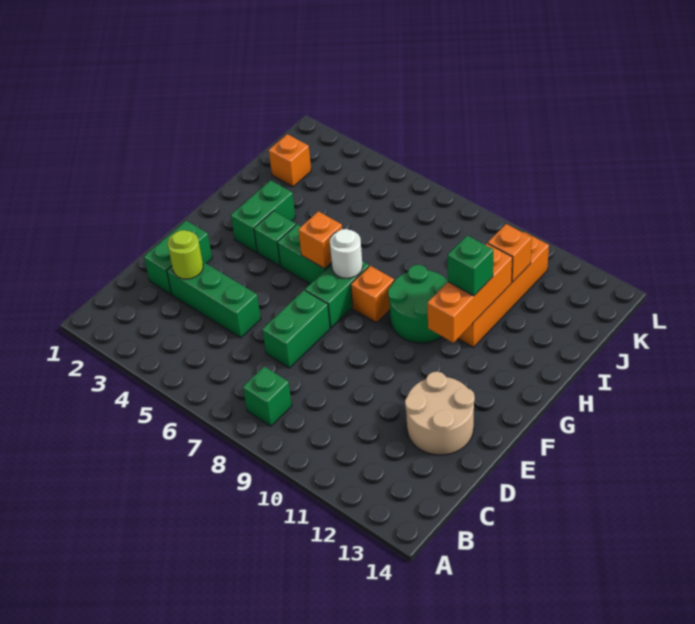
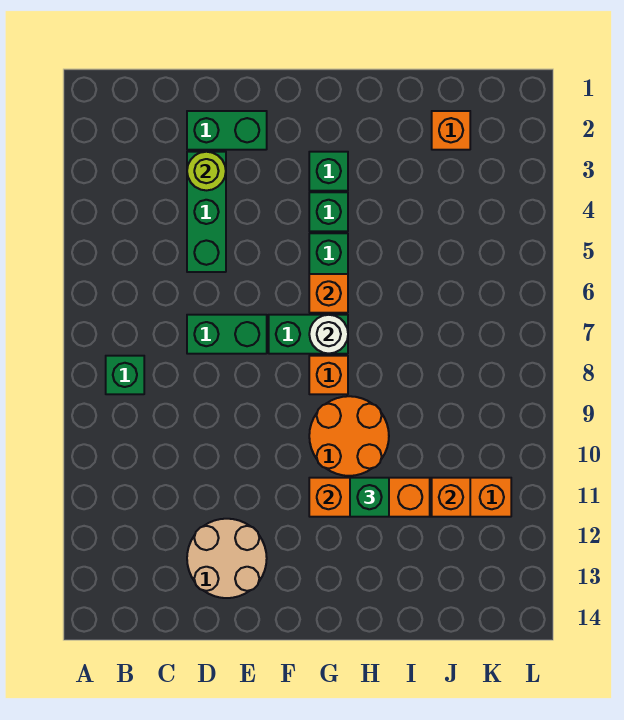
green brick G3:H3 level 1 -> green brick G3 level 1
green round brick G9:H10 level 1 -> orange round brick G9:H10 level 1

